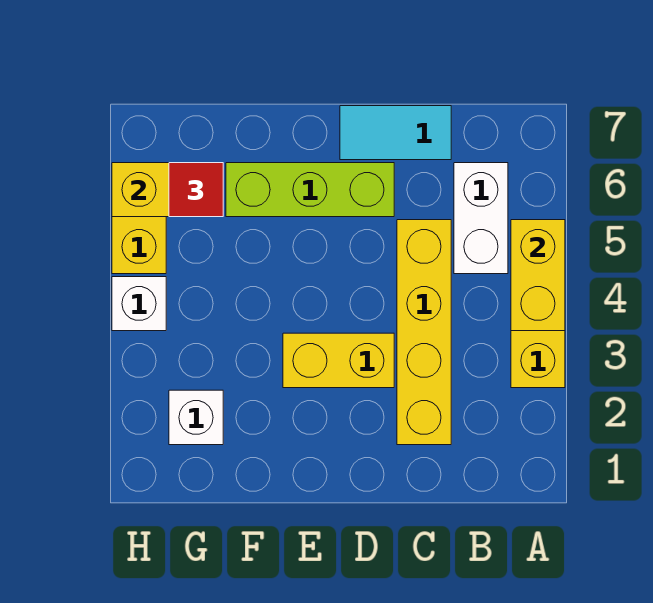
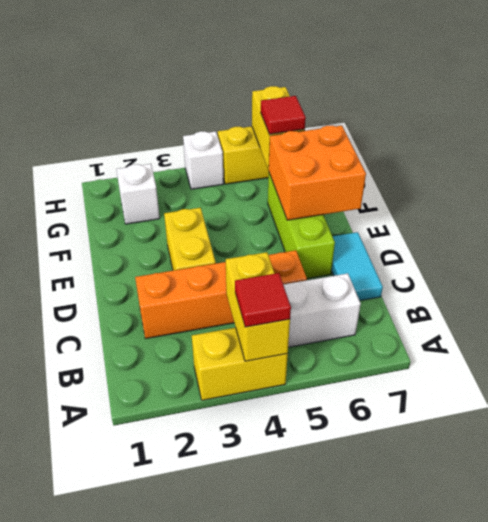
yellow brick A4:A5 level 2 -> yellow brick A4:B4 level 2
none -> red tile A4 level 3
yellow brick C2:C5 level 1 -> orange brick C2:C5 level 1
none -> orange brick E6:F7 level 2

